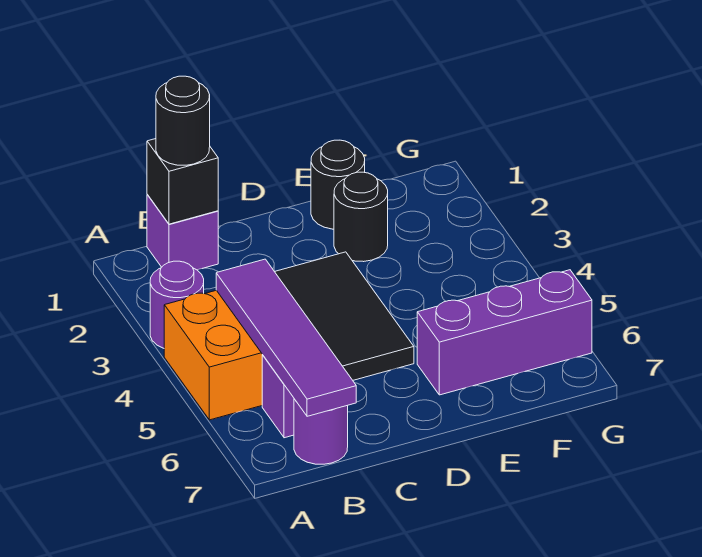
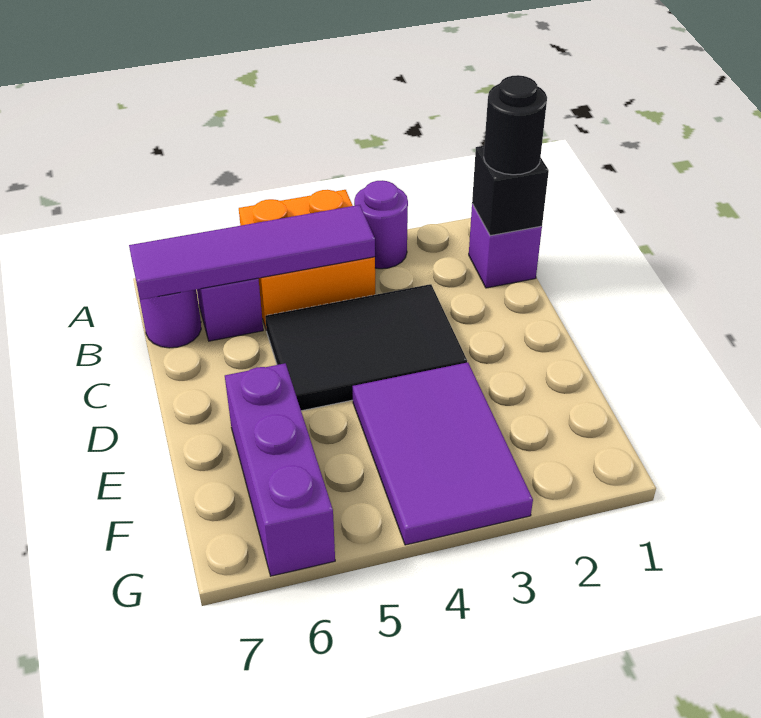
black round brick E1 level 1 -> none
black round brick E2 level 1 -> none
none -> purple tile E3:G4 level 1

